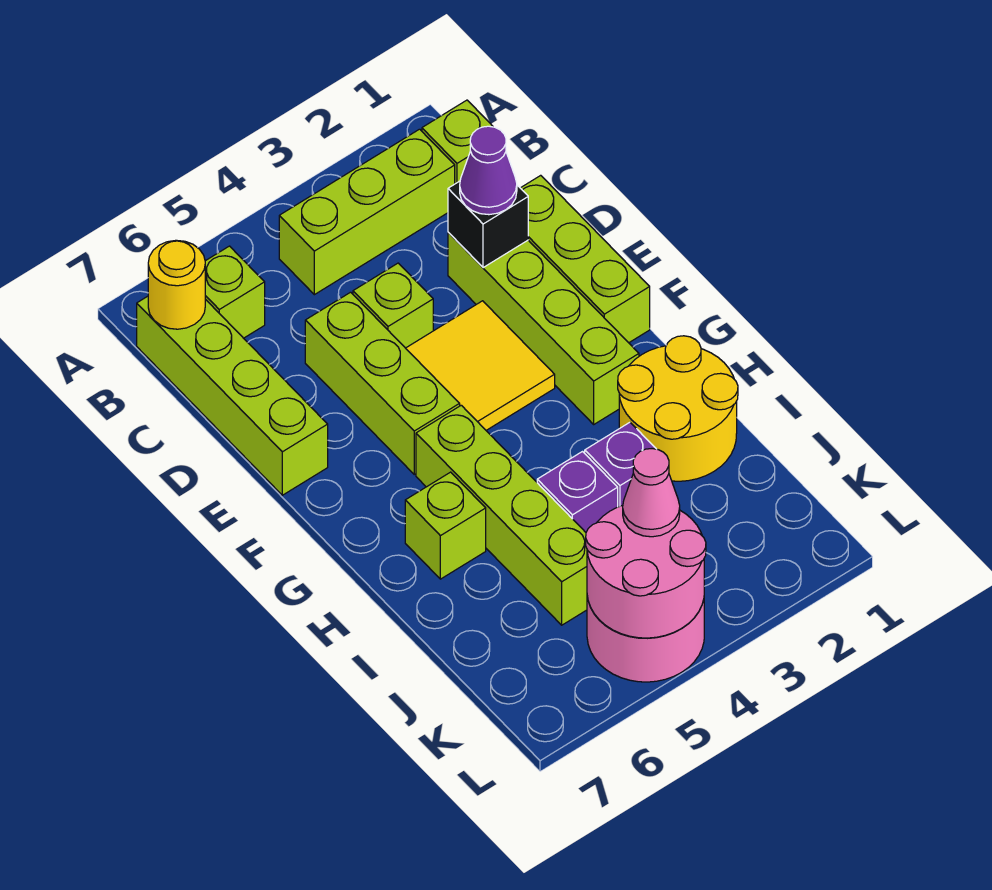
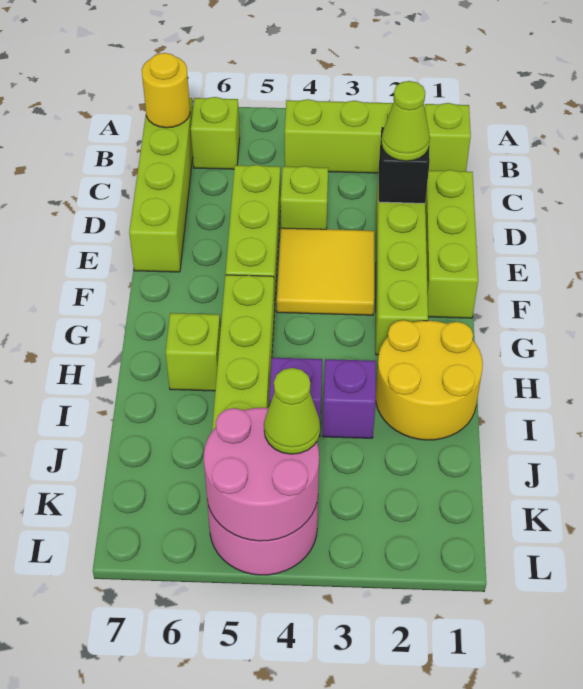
purple cone D2 level 3 -> lime cone D2 level 3
pink cone K4 level 3 -> lime cone K4 level 3

